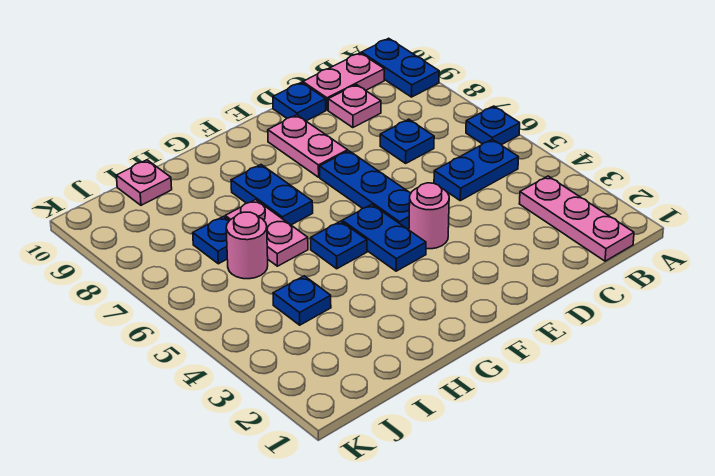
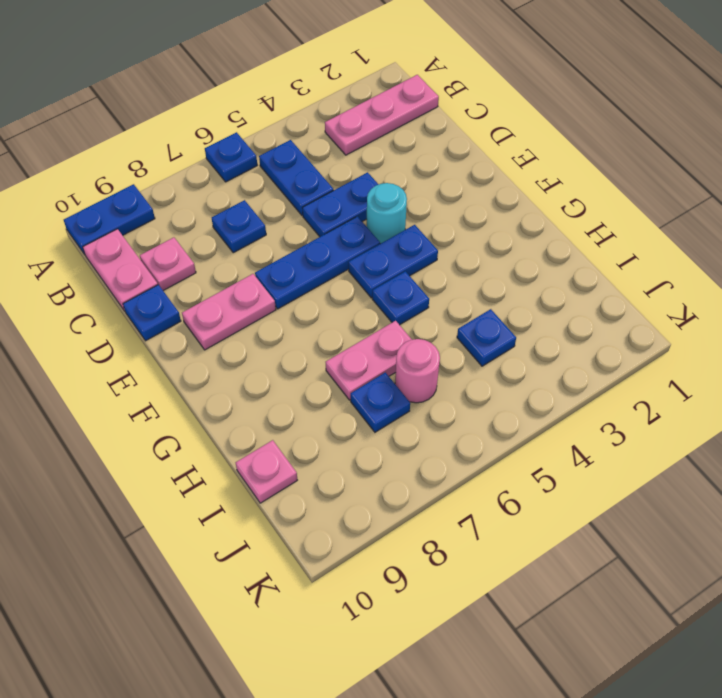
pink round brick E4 level 1 -> cyan round brick E4 level 1
blue plate G7:G8 level 1 -> blue plate D4:D5 level 1

